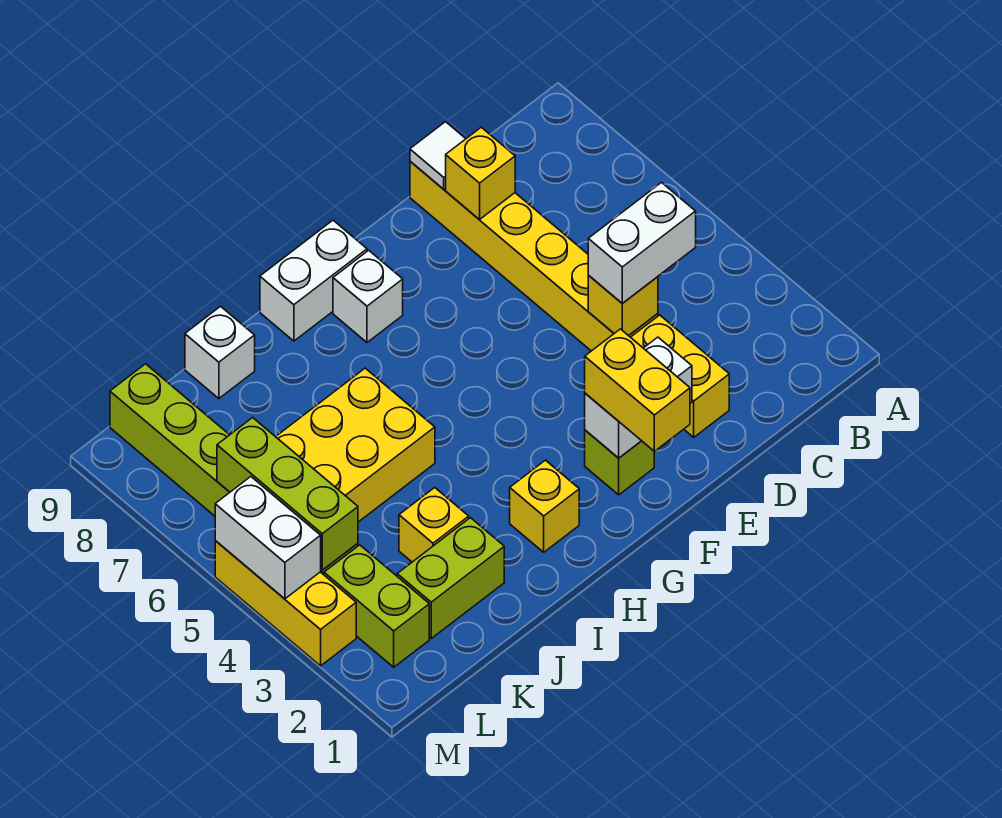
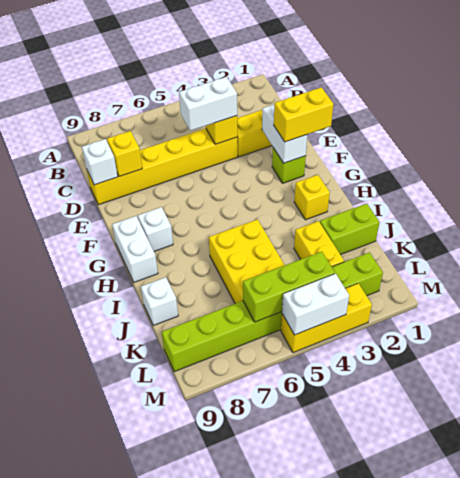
white brick C4:D4 level 3 -> white brick D4:D5 level 3
white tile D9 level 2 -> white brick D9 level 2
lime brick J2:K2 level 1 -> lime brick J1:J2 level 1
yellow brick J3 level 1 -> yellow brick J3:K3 level 1

